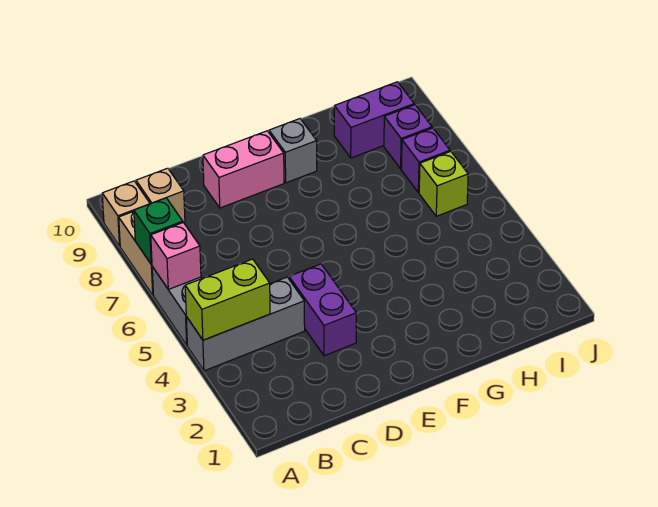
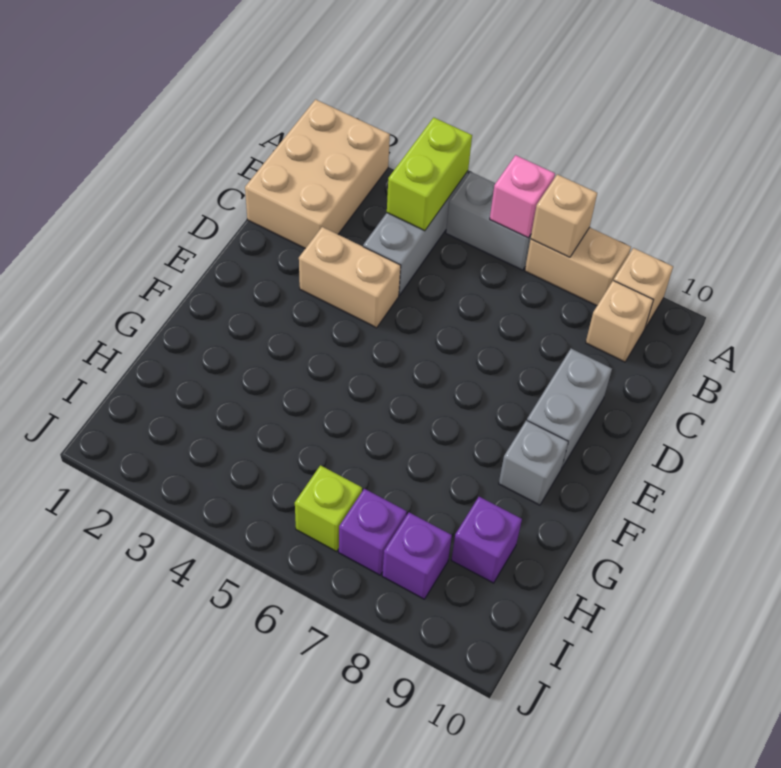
none -> tan brick A1:C2 level 1
green brick A7 level 2 -> tan brick A7 level 2
purple brick D3:D4 level 1 -> tan brick D3:D4 level 1
pink brick D9:E9 level 1 -> grey brick D9:E9 level 1
purple brick H9:I9 level 1 -> purple brick H9 level 1

